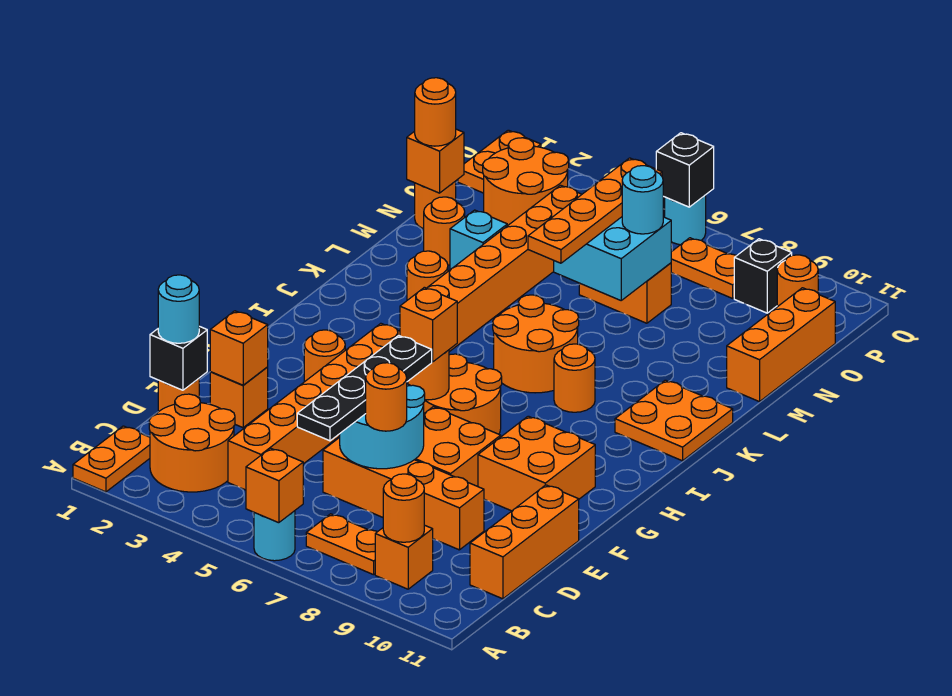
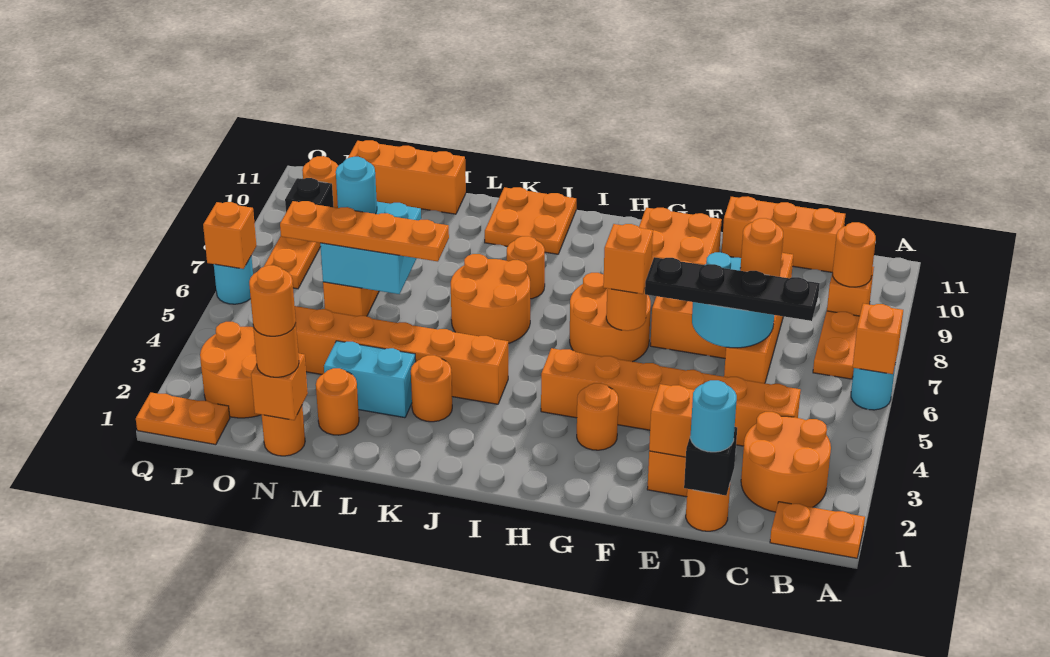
cyan brick M3 level 1 -> cyan brick L3:M3 level 1
none -> orange round brick N1 level 4
black brick Q6 level 2 -> orange brick Q6 level 2

